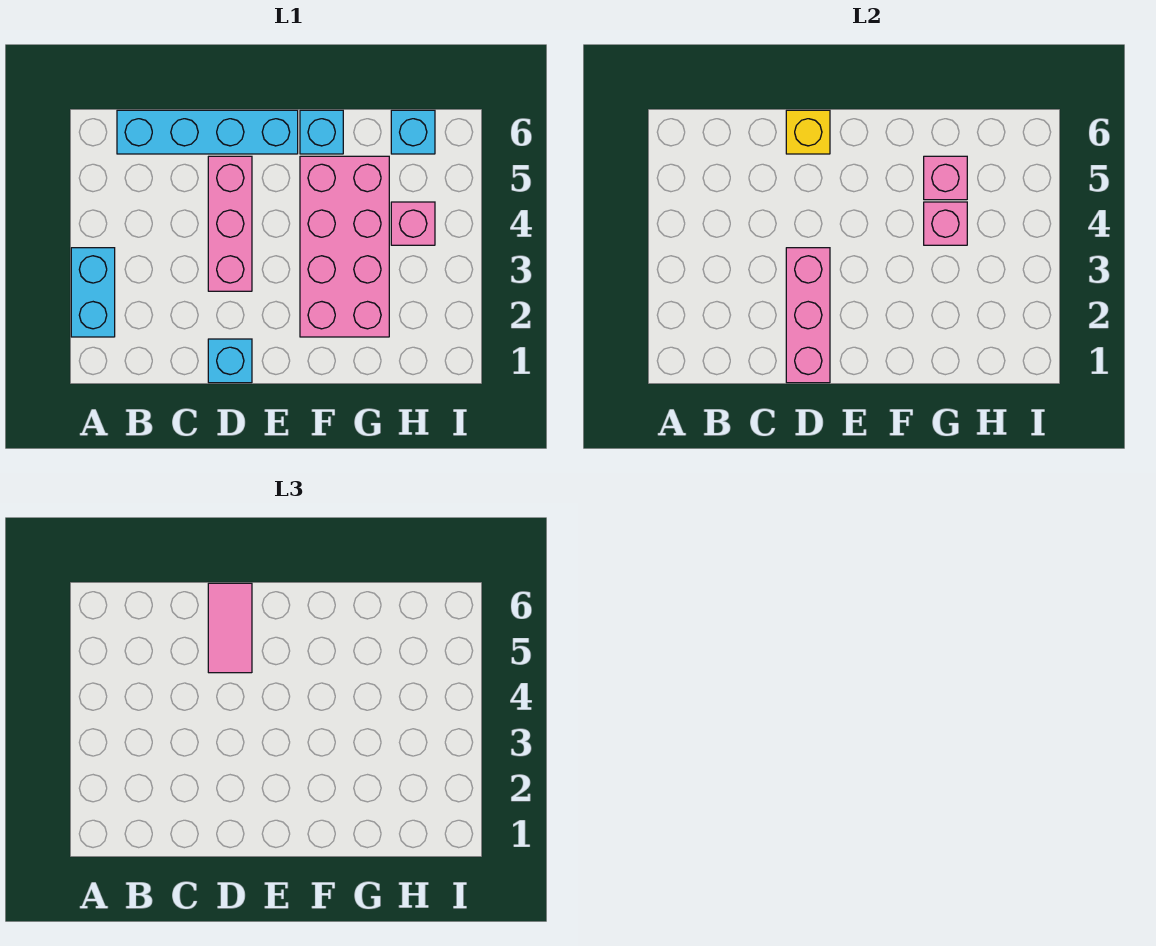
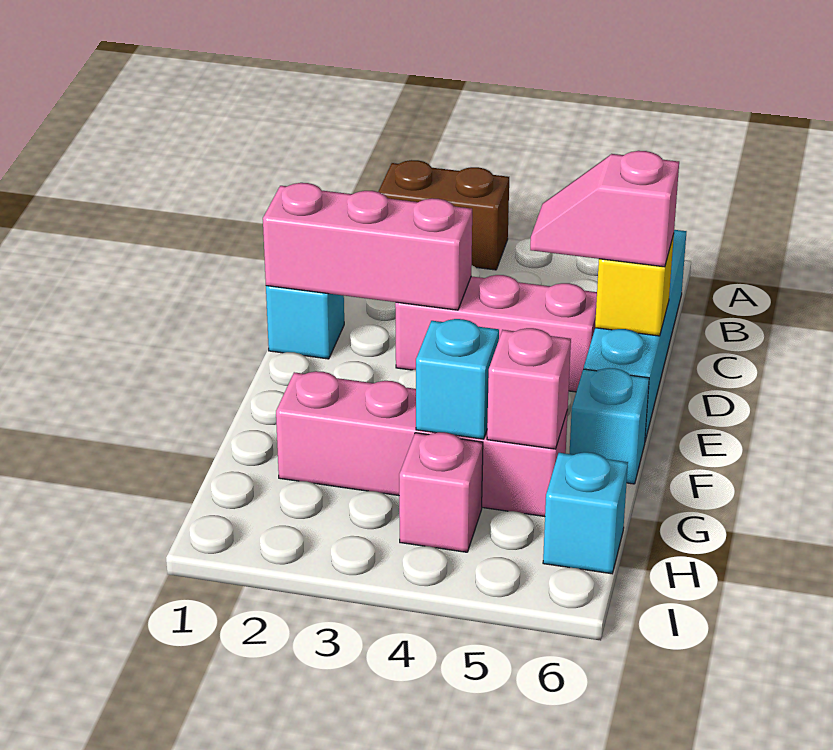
cyan brick A2:A3 level 1 -> brown brick A2:A3 level 1
pink tile D5:D6 level 3 -> pink slope D5:D6 level 3 top 6
pink brick F2:G5 level 1 -> pink brick G2:G5 level 1
pink brick G4 level 2 -> cyan brick G4 level 2

